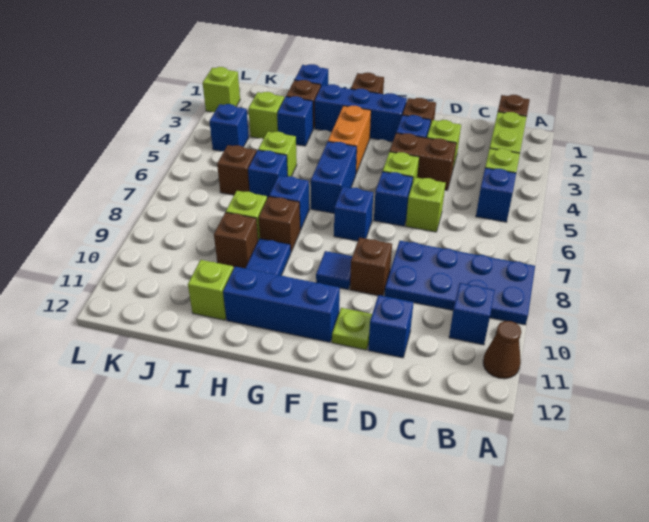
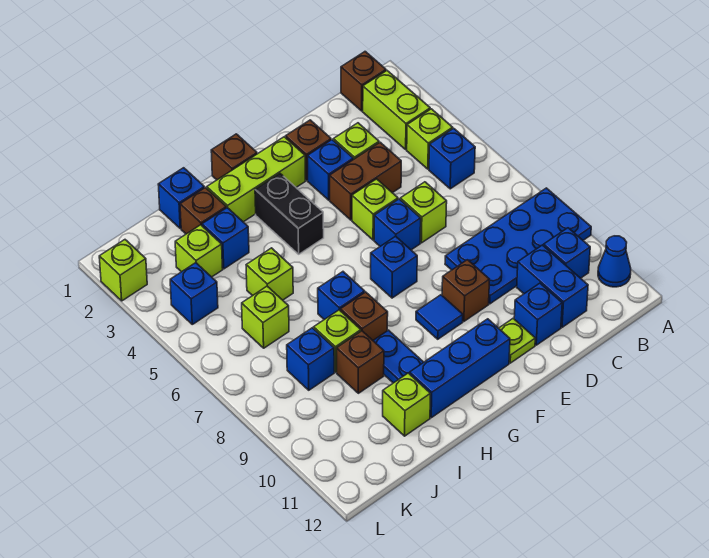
brown cone A11 level 1 -> blue cone A11 level 1
blue brick F2:H2 level 1 -> lime brick F2:H2 level 1
orange brick G3:G4 level 1 -> black brick G3:G4 level 1
blue brick G5:G6 level 1 -> blue brick C10:C11 level 1
blue brick I6 level 1 -> blue brick J8 level 1
brown brick J6 level 1 -> lime brick J6 level 1

